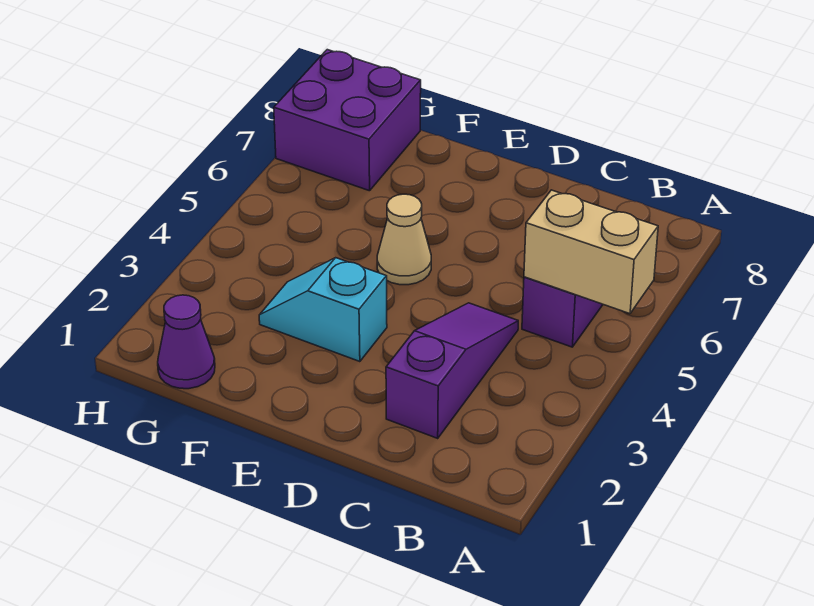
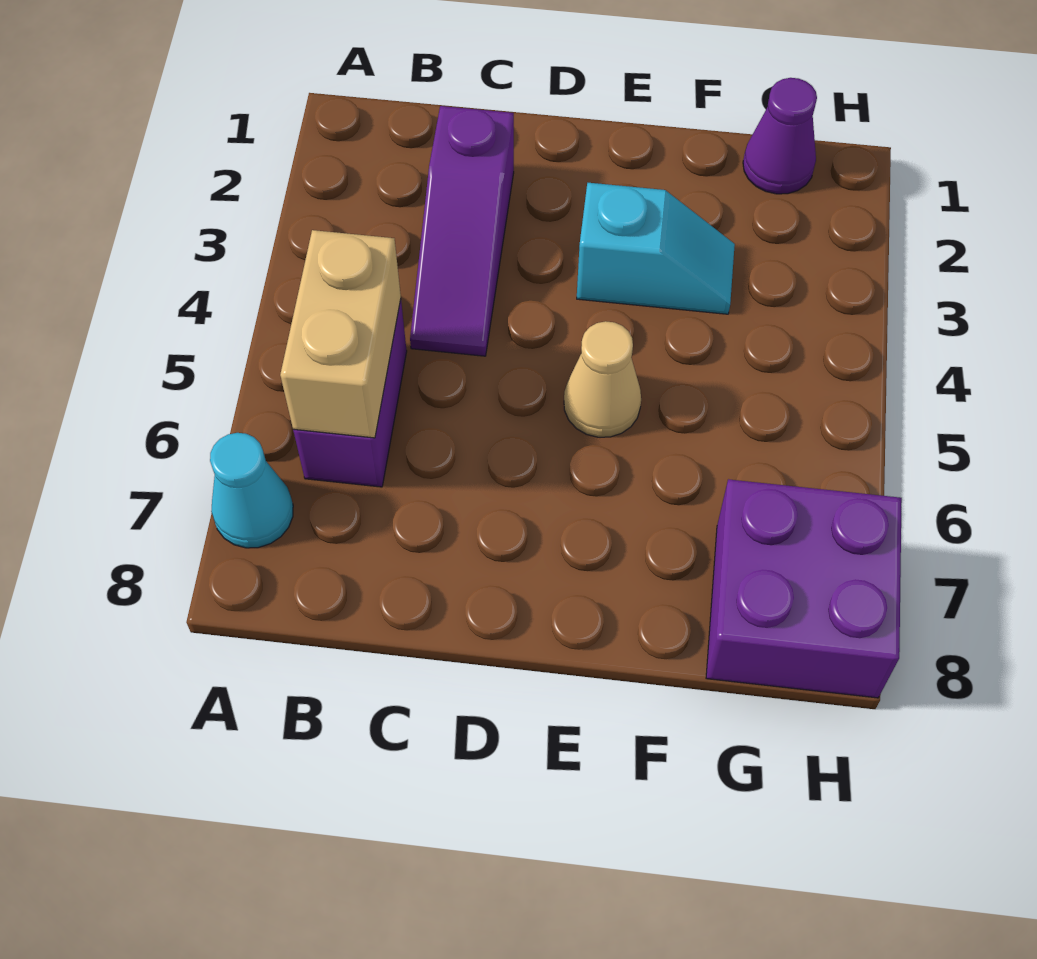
tan brick A5:B5 level 2 -> tan brick B5:B6 level 2
none -> cyan cone A7 level 1

